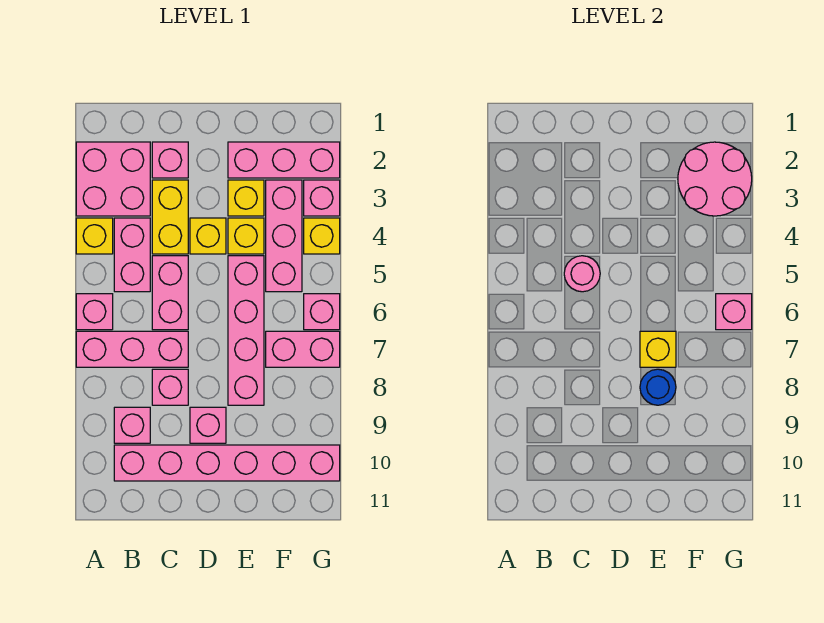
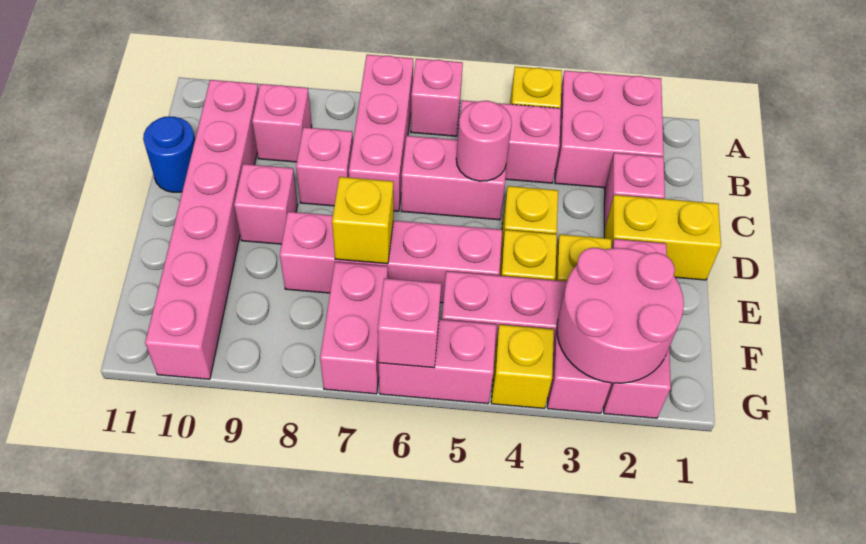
yellow brick C3:C4 level 1 -> yellow brick D1:D2 level 1
blue round brick E8 level 2 -> blue round brick C11 level 1
pink brick G6 level 1 -> pink brick G5:G6 level 1

